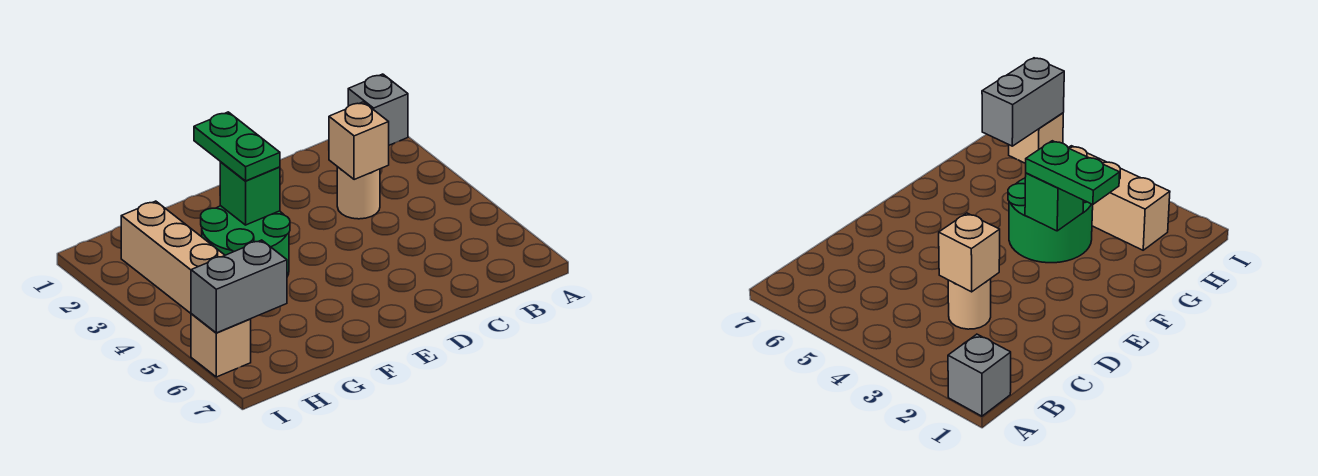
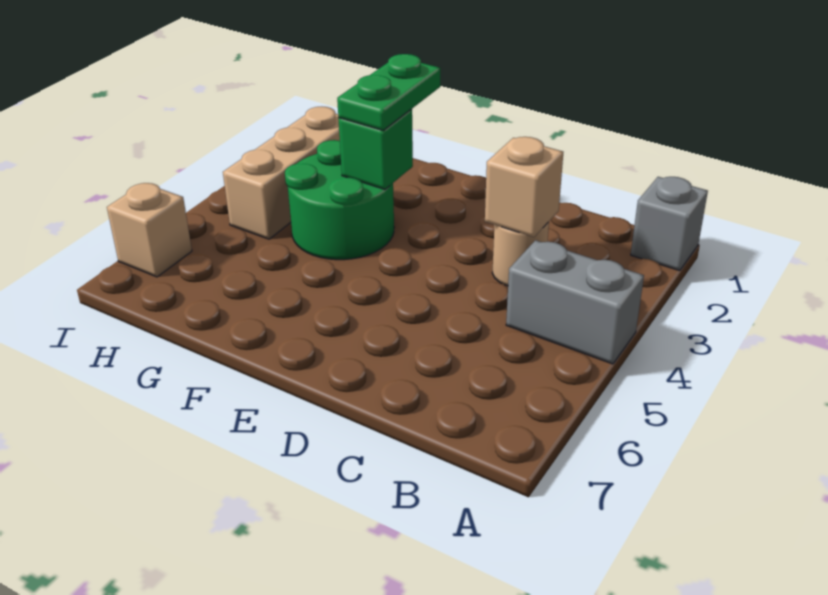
grey brick H6:I6 level 2 -> grey brick A4:B4 level 1

